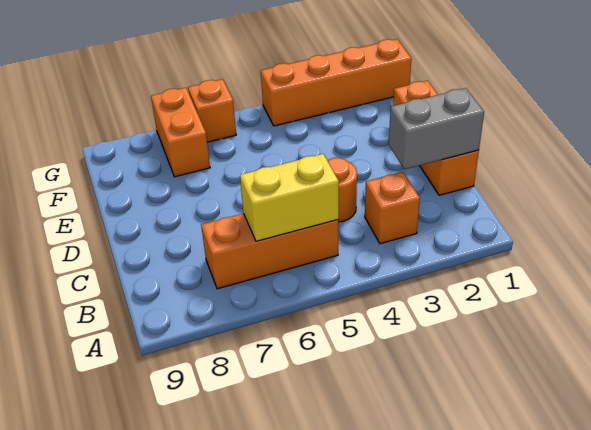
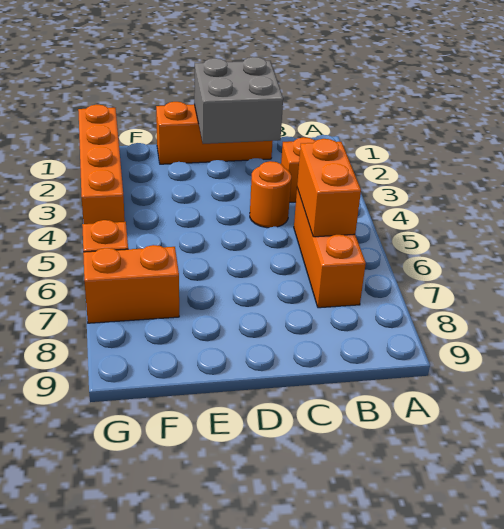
yellow brick B5:B6 level 2 -> orange brick B5:B6 level 2
grey brick C1:C2 level 2 -> grey brick C1:D2 level 2

